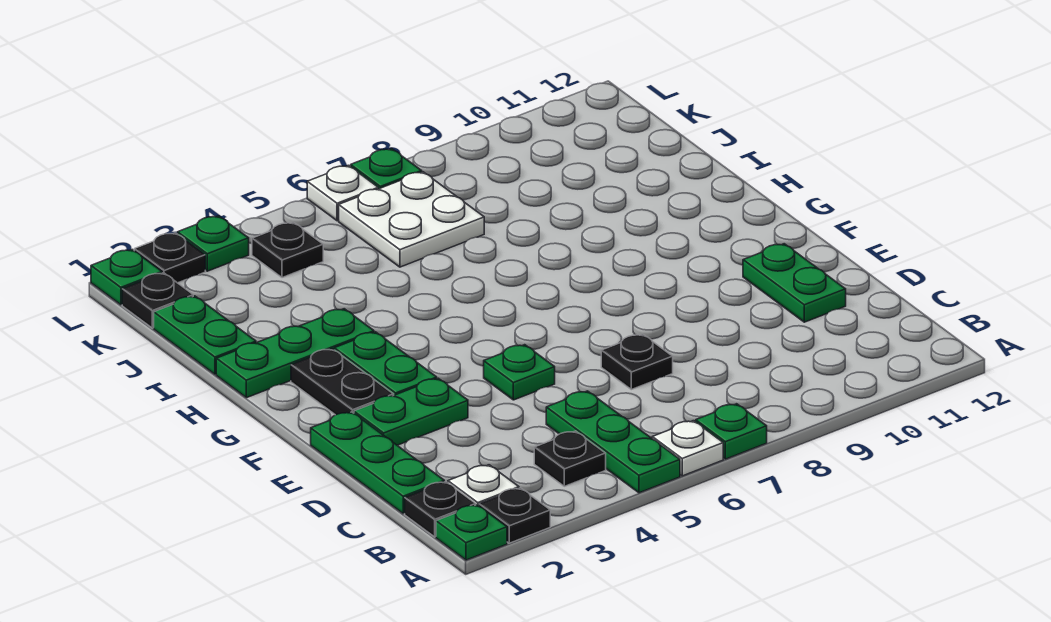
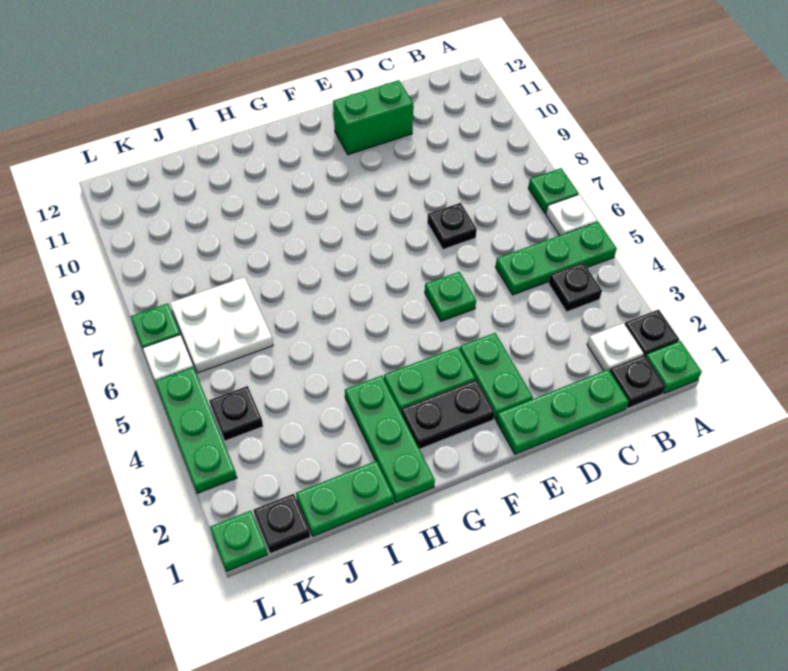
green plate D11:E11 level 1 -> green brick D11:E11 level 1
black plate L2 level 1 -> none
green plate L3 level 1 -> green plate L3:L5 level 1

